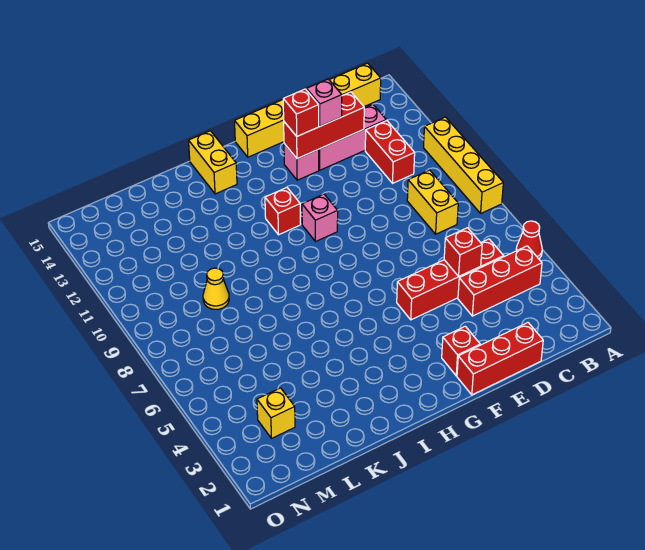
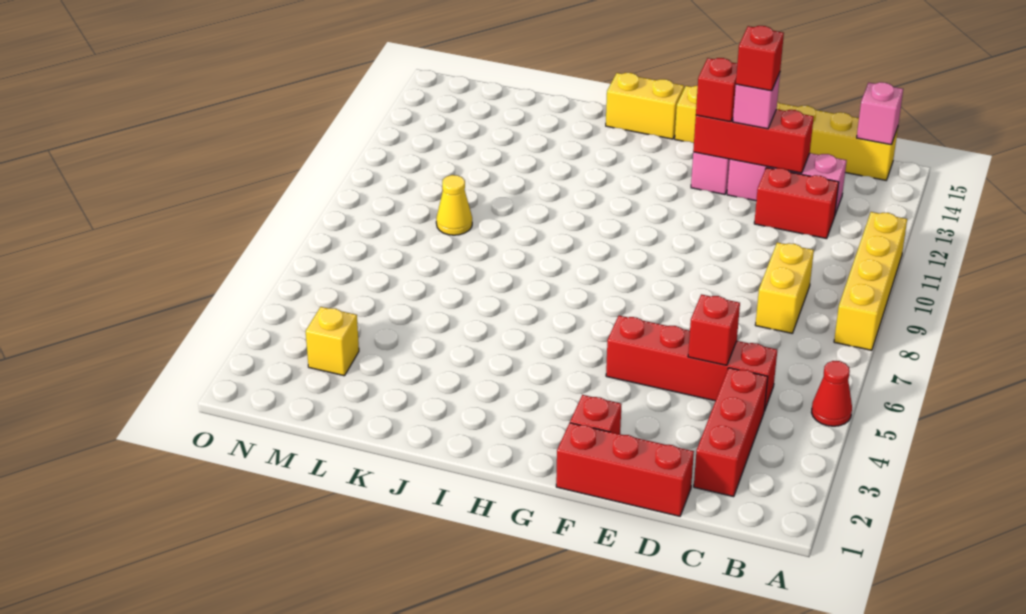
red brick B4:D4 level 1 -> red brick C2:C4 level 1
red brick C11:C12 level 1 -> red brick C12:D12 level 1
pink brick G10 level 1 -> pink brick B15 level 2
red brick H11 level 1 -> red brick E13 level 4
yellow brick I14:I15 level 1 -> yellow brick H15:I15 level 1

